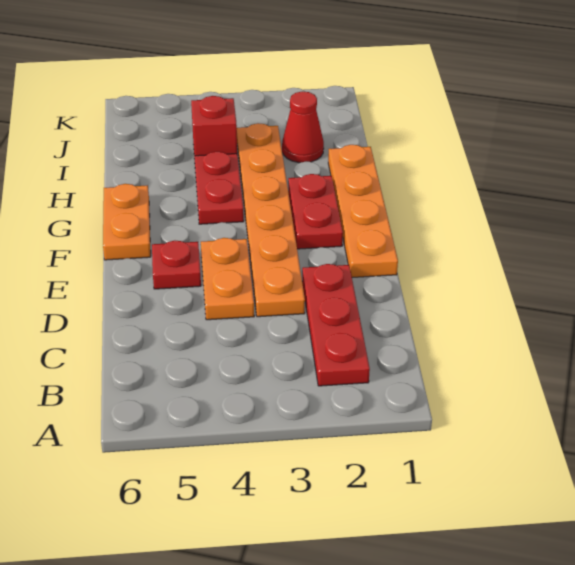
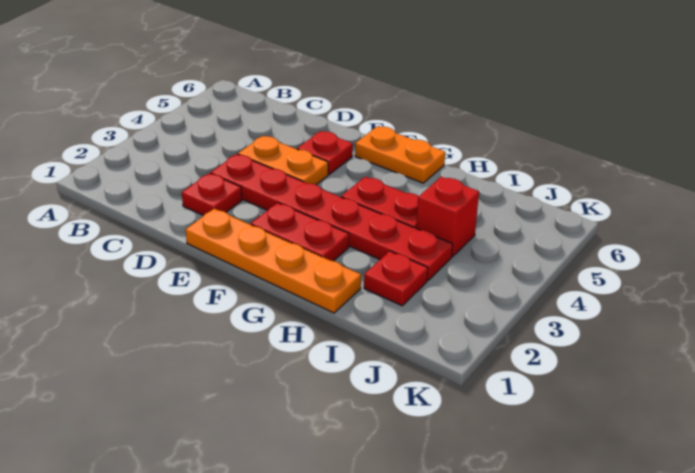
red plate B2:D2 level 1 -> red plate D2 level 1
orange plate D3:I3 level 1 -> red plate D3:I3 level 1
red cone I2 level 1 -> red plate I2 level 1

